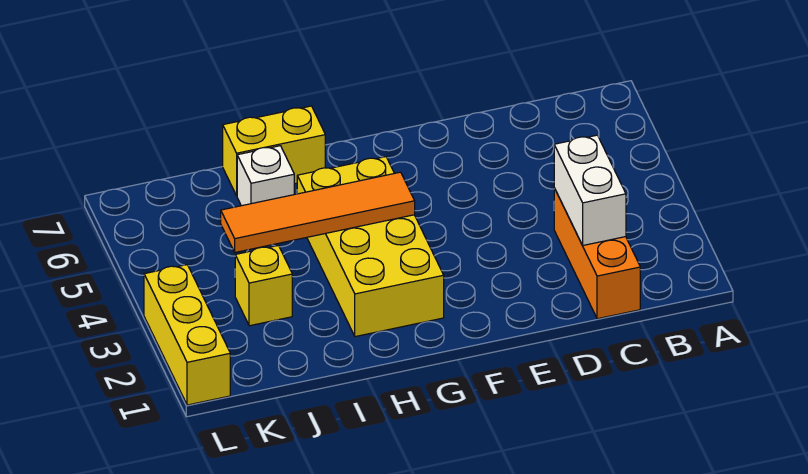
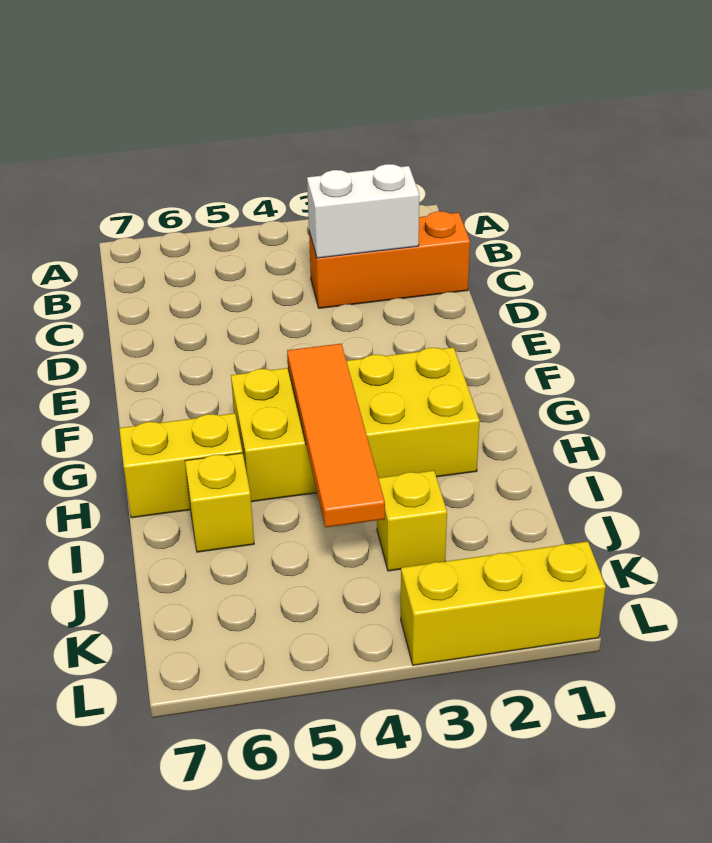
yellow brick H7:I7 level 1 -> yellow brick H6:H7 level 1
white brick I6 level 1 -> yellow brick I6 level 1

